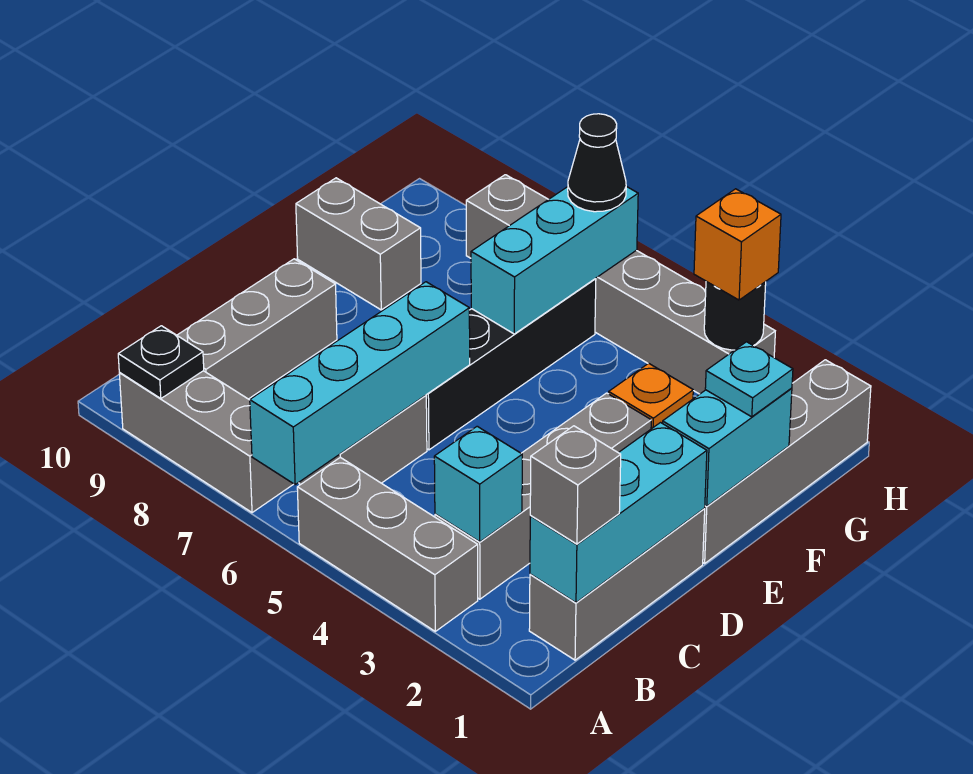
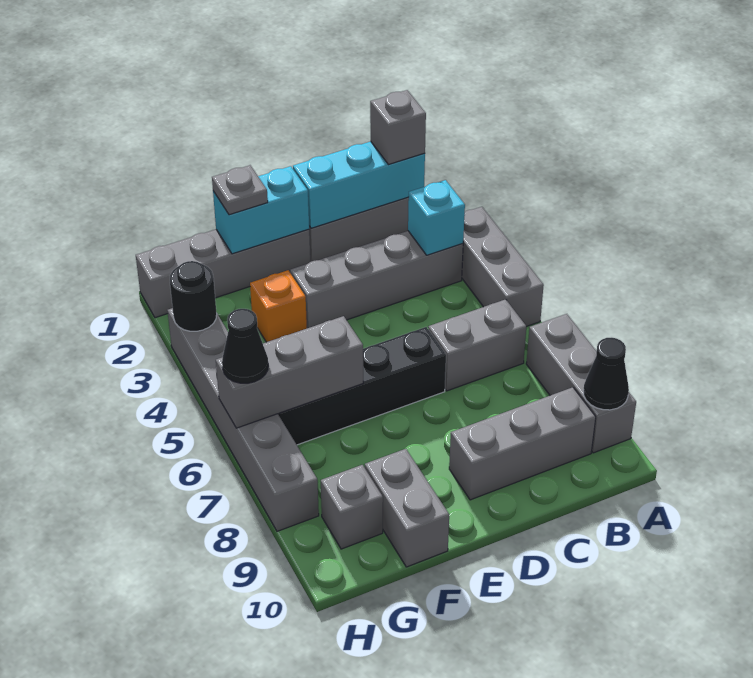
cyan brick A6:D6 level 2 -> none
black plate A9 level 2 -> black cone A9 level 2
cyan plate F1 level 3 -> grey plate F1 level 3
cyan brick F6:H6 level 2 -> grey brick F6:H6 level 2
none -> grey brick G9 level 1
orange brick H3 level 3 -> none

